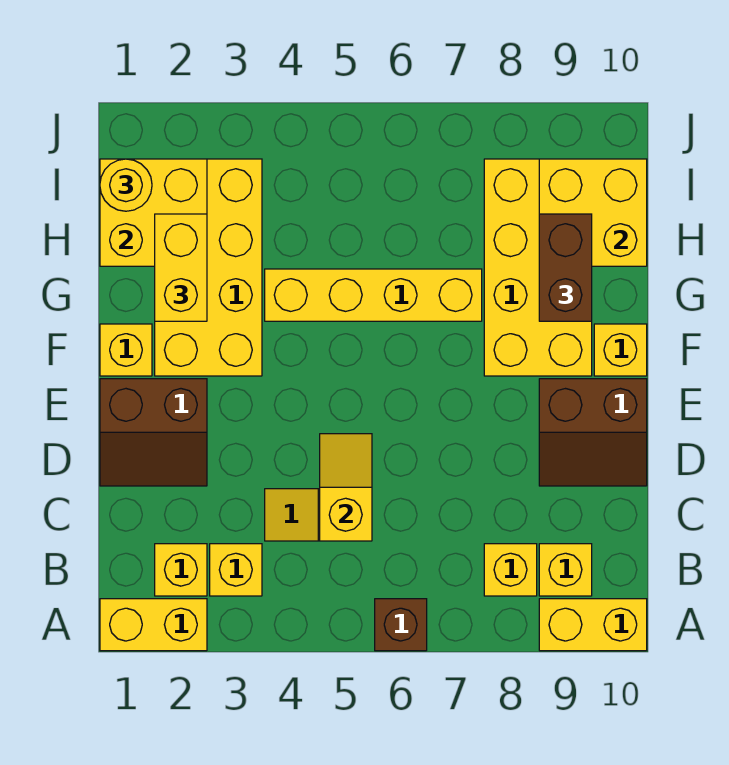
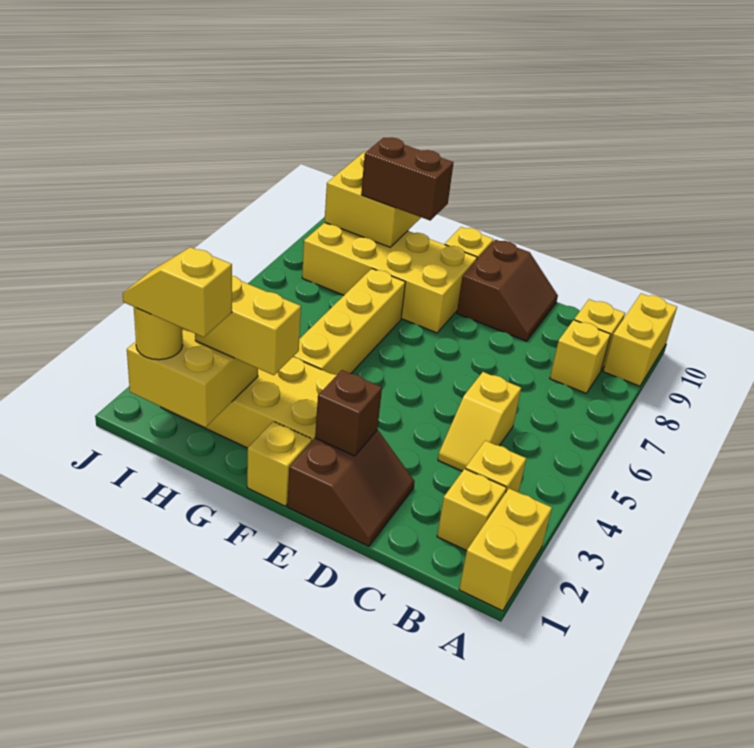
brown brick A6 level 1 -> brown brick E2 level 2
yellow slope C5:D5 level 2 top C -> yellow slope H1:I1 level 4 top H

